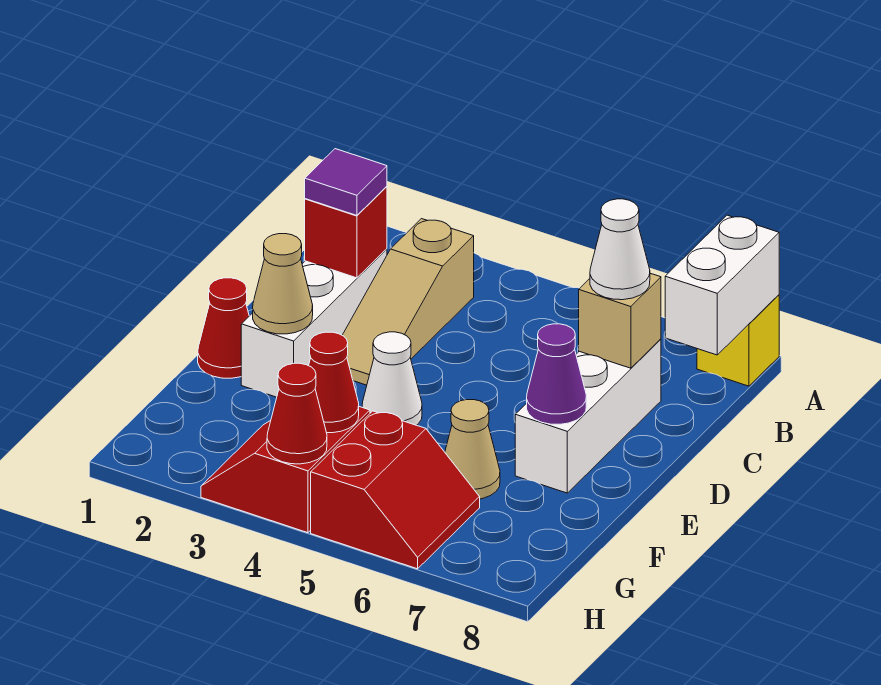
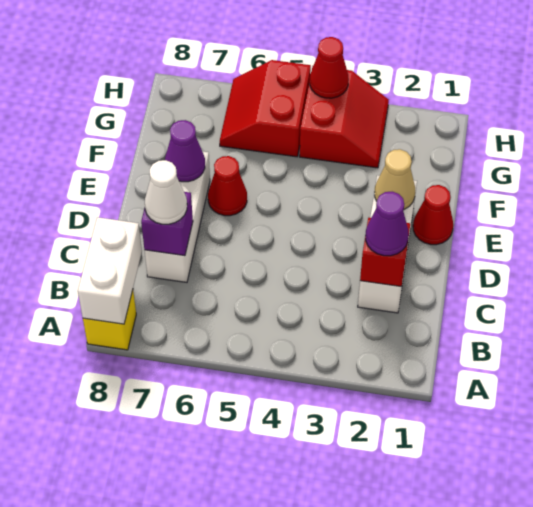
tan slope B3:D3 level 1 top B -> none
purple tile C2 level 3 -> purple cone C2 level 3
tan brick C7 level 2 -> purple brick C7 level 2
white cone E4 level 1 -> none
tan cone F6 level 1 -> none
red cone G4 level 2 -> red cone E6 level 1

